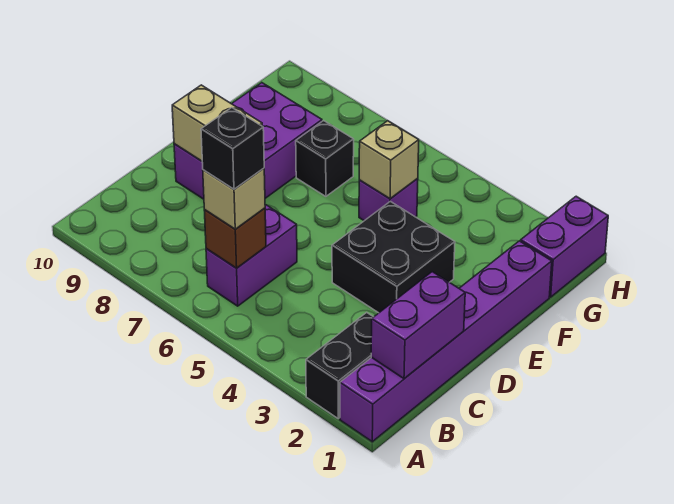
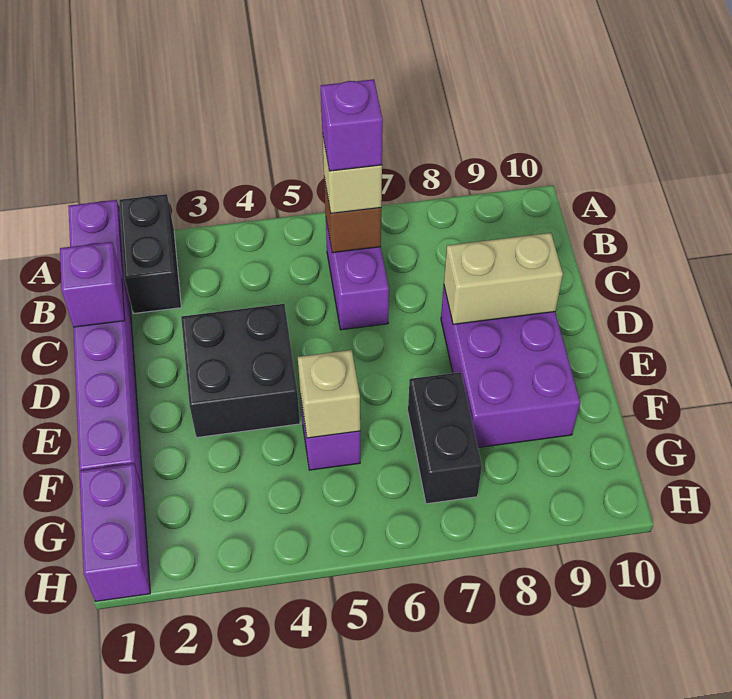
purple brick B1:C1 level 2 -> purple brick C1 level 2
black brick B6 level 4 -> purple brick B6 level 4
black brick F7 level 1 -> black brick F7:G7 level 1

